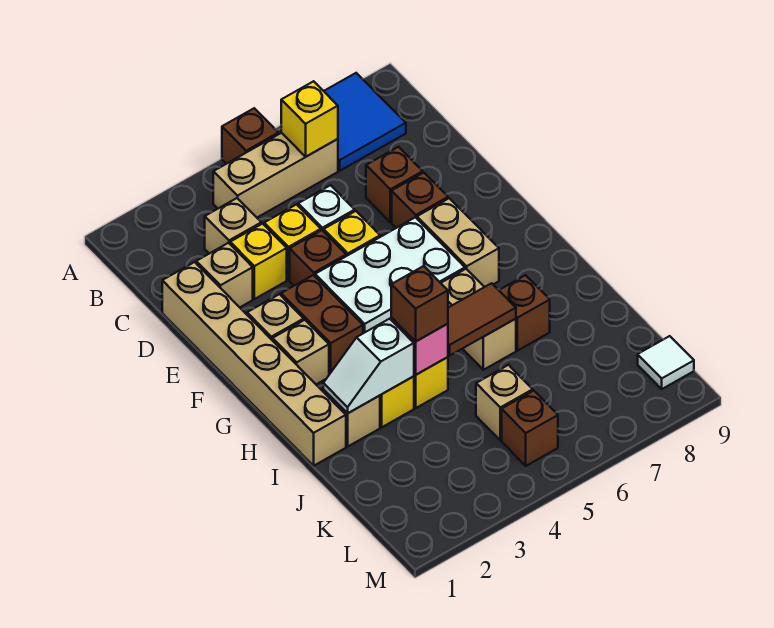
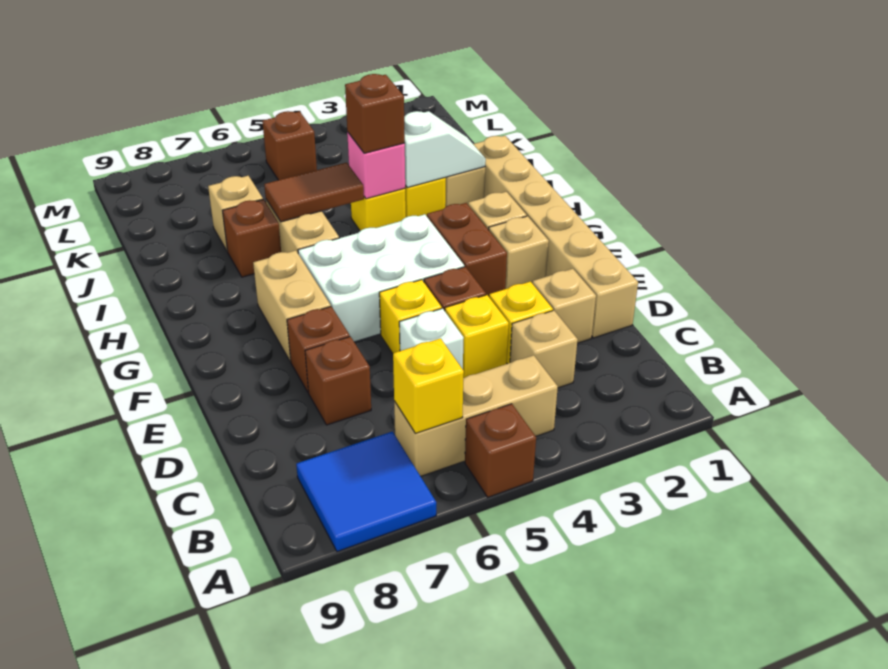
tan brick K5 level 1 -> tan brick J7 level 1
white tile L9 level 1 -> none

